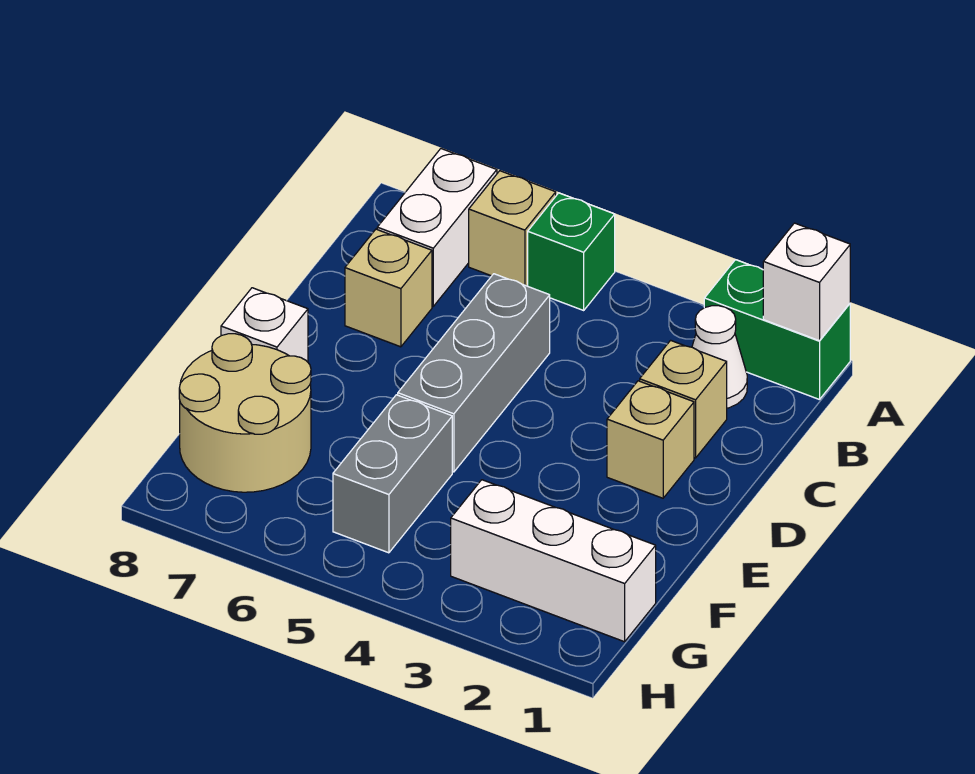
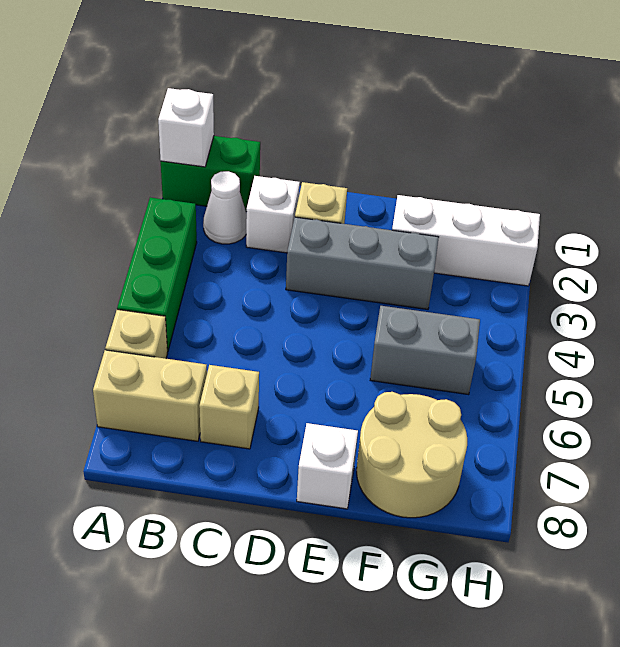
green brick A1:A2 level 1 -> green brick A1:B1 level 1
green brick A5 level 1 -> green brick A3:A5 level 1
white brick A7:B7 level 1 -> tan brick A7:B7 level 1
tan brick C2 level 1 -> white brick C2 level 1
grey brick C5:E5 level 1 -> grey brick D3:F3 level 1
white brick G1:G3 level 1 -> white brick F2:H2 level 1

